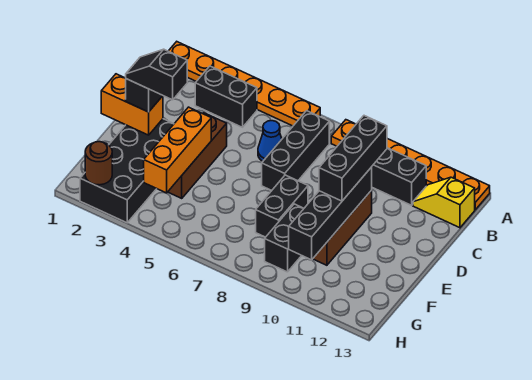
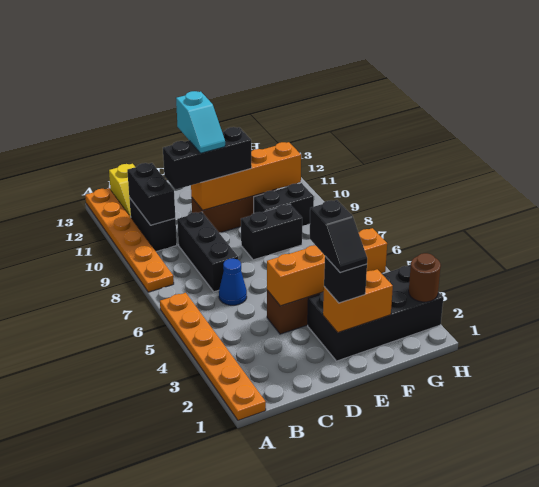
black brick B3:B4 level 1 -> black brick B10:B11 level 2
black brick B7:D7 level 1 -> black brick C7:C9 level 1
black brick D10:G10 level 2 -> orange brick D10:G10 level 2
none -> cyan slope D10:D11 level 4 top 11
orange brick E1:E2 level 2 -> orange brick E2:F2 level 2
orange brick E4:G4 level 2 -> orange brick D4:G4 level 2

